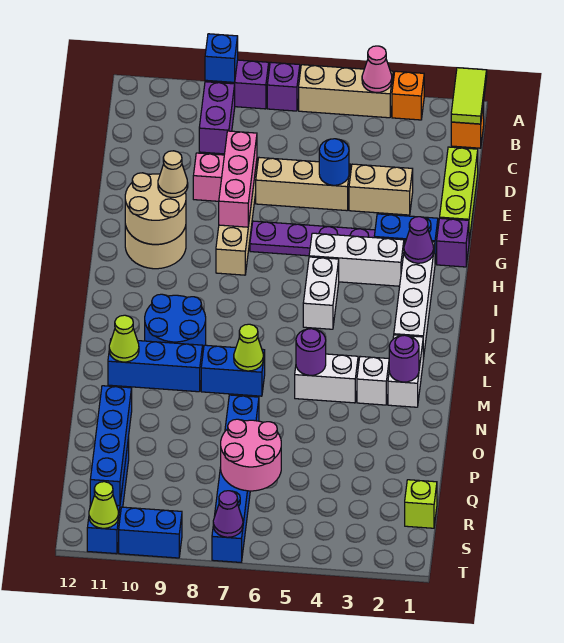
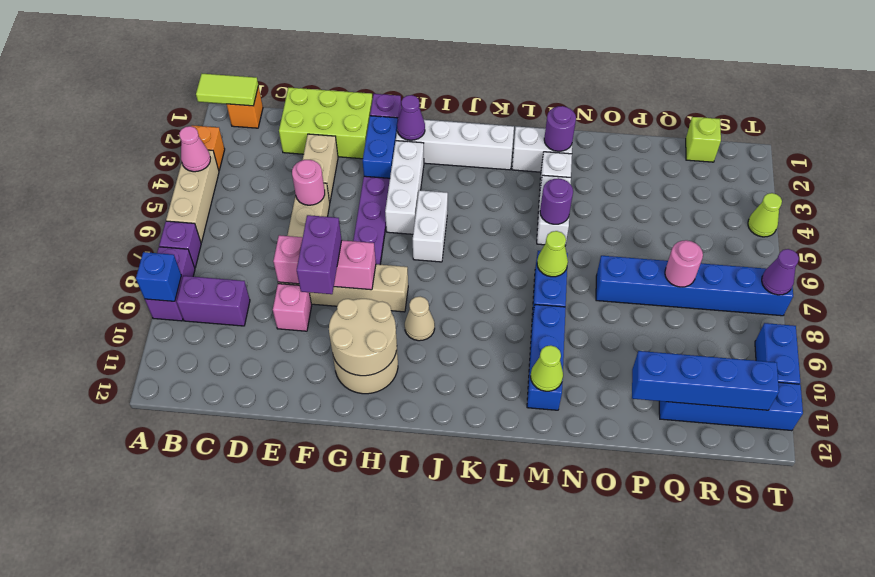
lime brick D1:F1 level 1 -> lime brick D1:F2 level 1
blue round brick E5 level 2 -> pink round brick E5 level 2
none -> purple brick F8:F9 level 3
tan cone G10 level 3 -> tan cone I9 level 1
white brick I5:J5 level 1 -> white brick I5:I6 level 1
blue round brick K9:L10 level 1 -> none
pink round brick Q6:R7 level 2 -> pink round brick Q7 level 2
lime cone T11 level 2 -> lime cone T4 level 1

